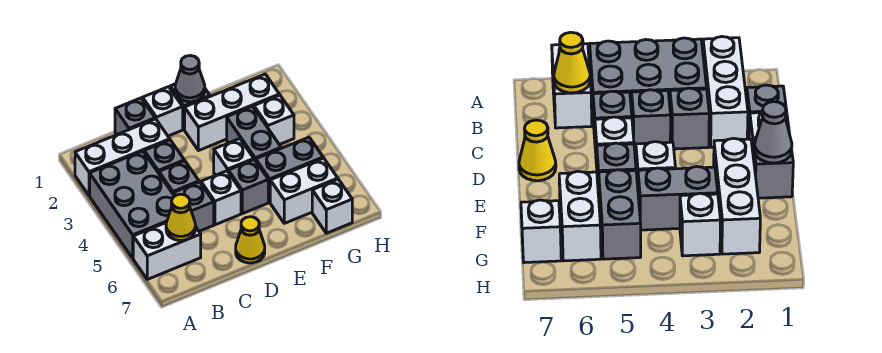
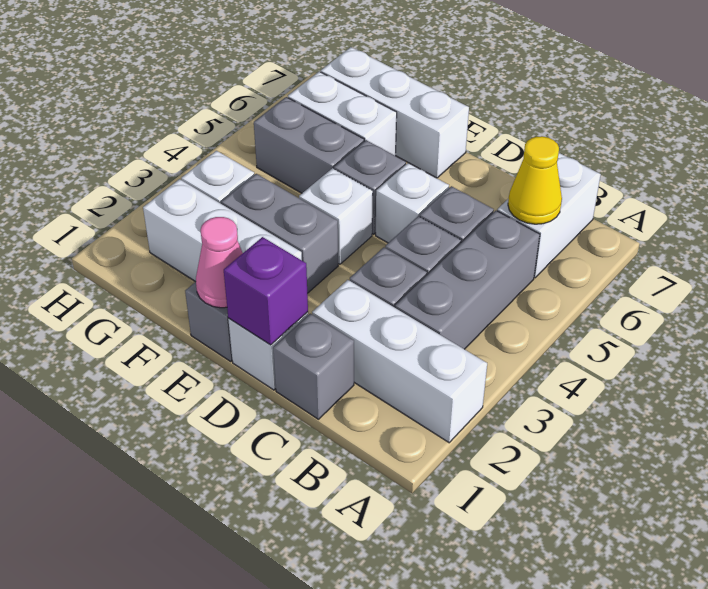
grey brick A3:B5 level 1 -> grey brick B3:B5 level 1
white brick A6:B6 level 1 -> white brick B6:B7 level 1
none -> purple brick D1 level 2
yellow cone D7 level 1 -> none
grey cone E1 level 2 -> pink cone E1 level 2
grey brick F3:F4 level 1 -> grey brick E3:F3 level 1
white brick G7 level 1 -> white brick E7:G7 level 1

